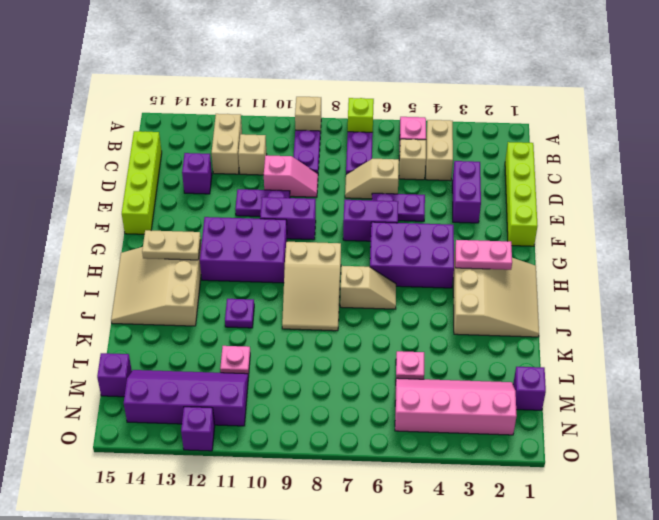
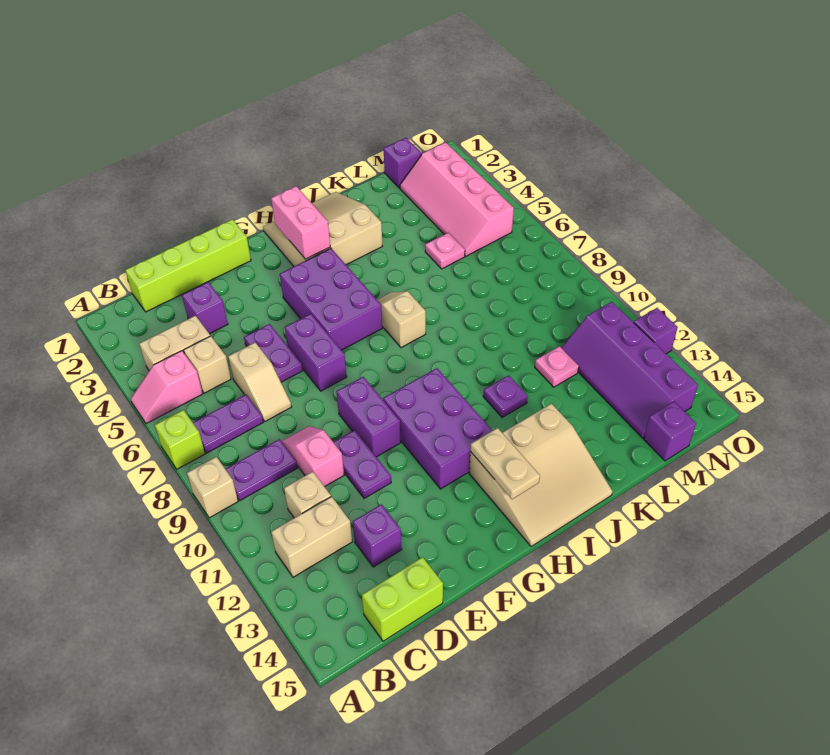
lime brick C15:F15 level 1 -> lime brick C15:D15 level 1
purple brick D3:E3 level 1 -> purple brick D3 level 1
pink plate H2:H3 level 2 -> pink brick H2:H3 level 2
tan slope H8:J9 level 1 top H -> none

